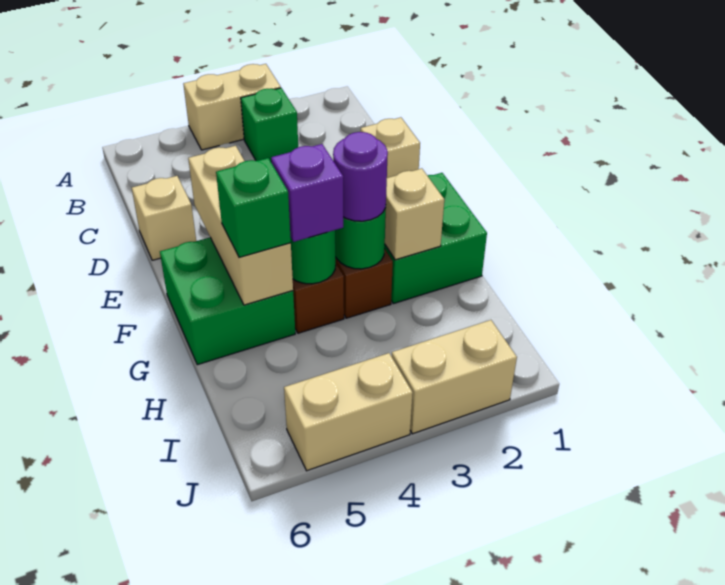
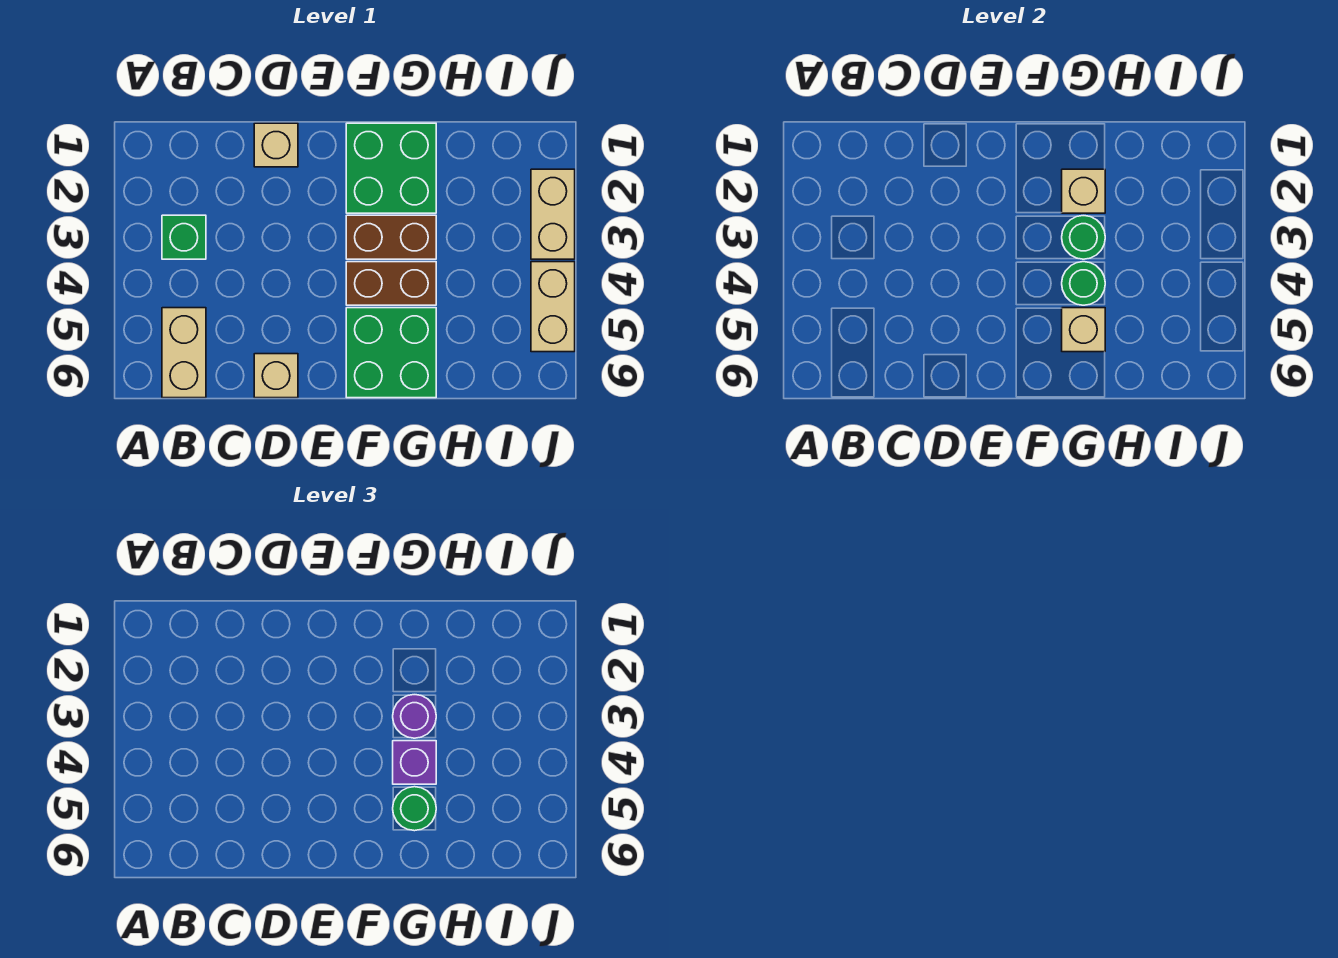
tan brick A3:A4 level 1 -> tan brick B5:B6 level 1
tan brick E5:G5 level 2 -> tan brick G5 level 2
green brick G5 level 3 -> green round brick G5 level 3

